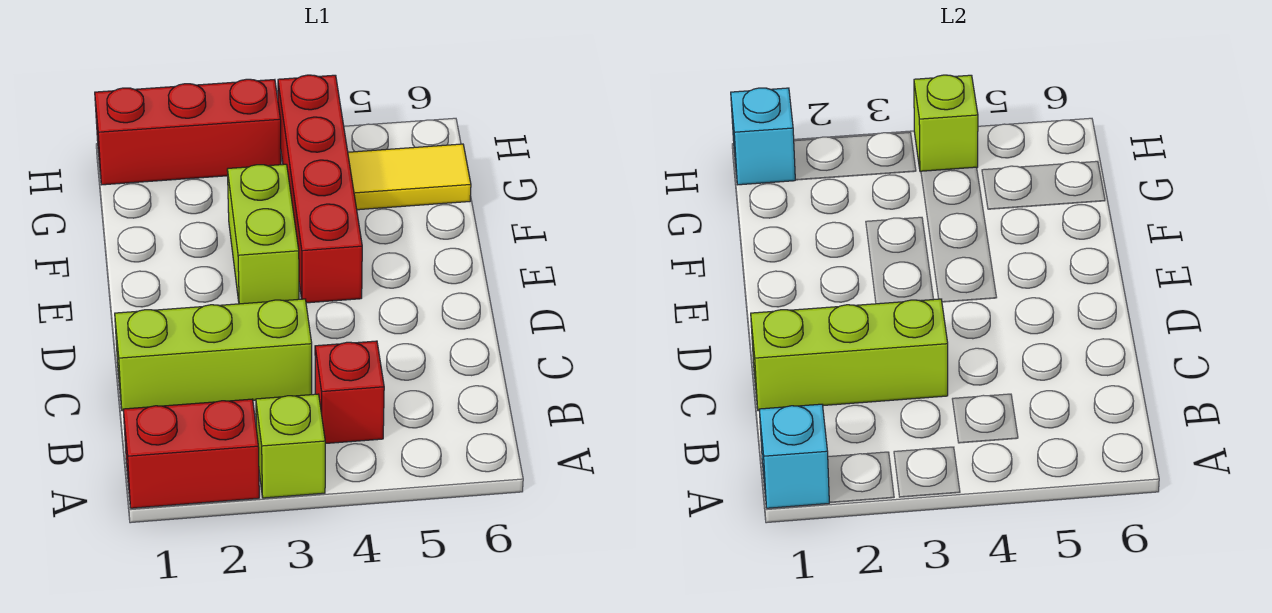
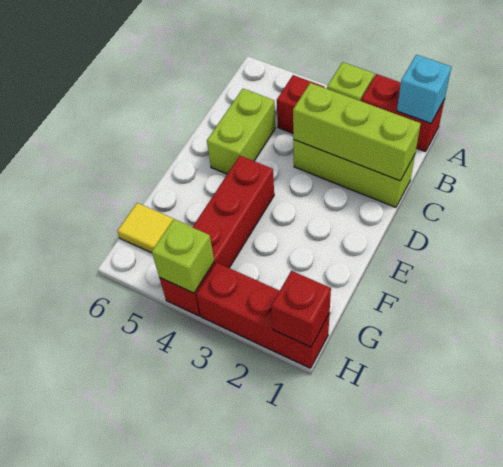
lime brick E3:F3 level 1 -> lime brick C5:D5 level 1
cyan brick H1 level 2 -> red brick H1 level 2

